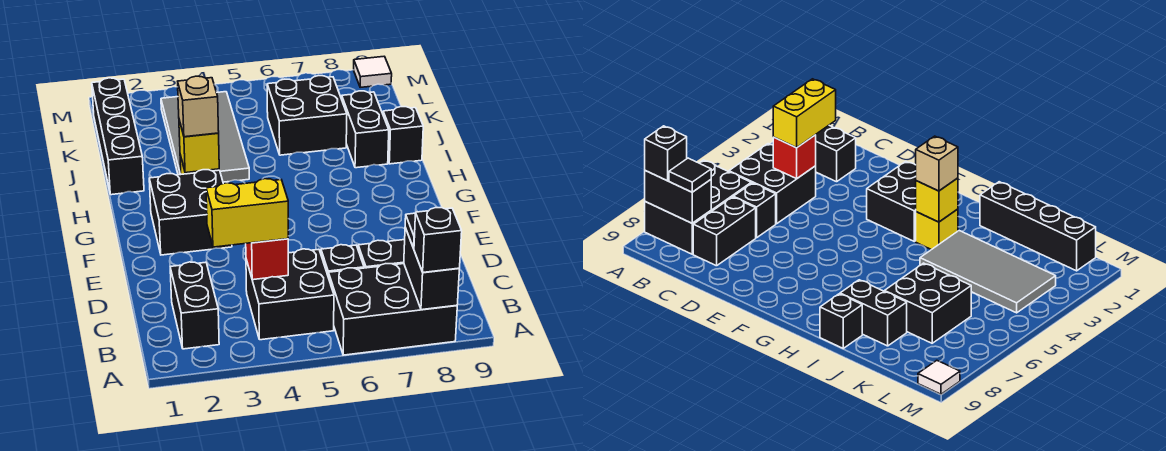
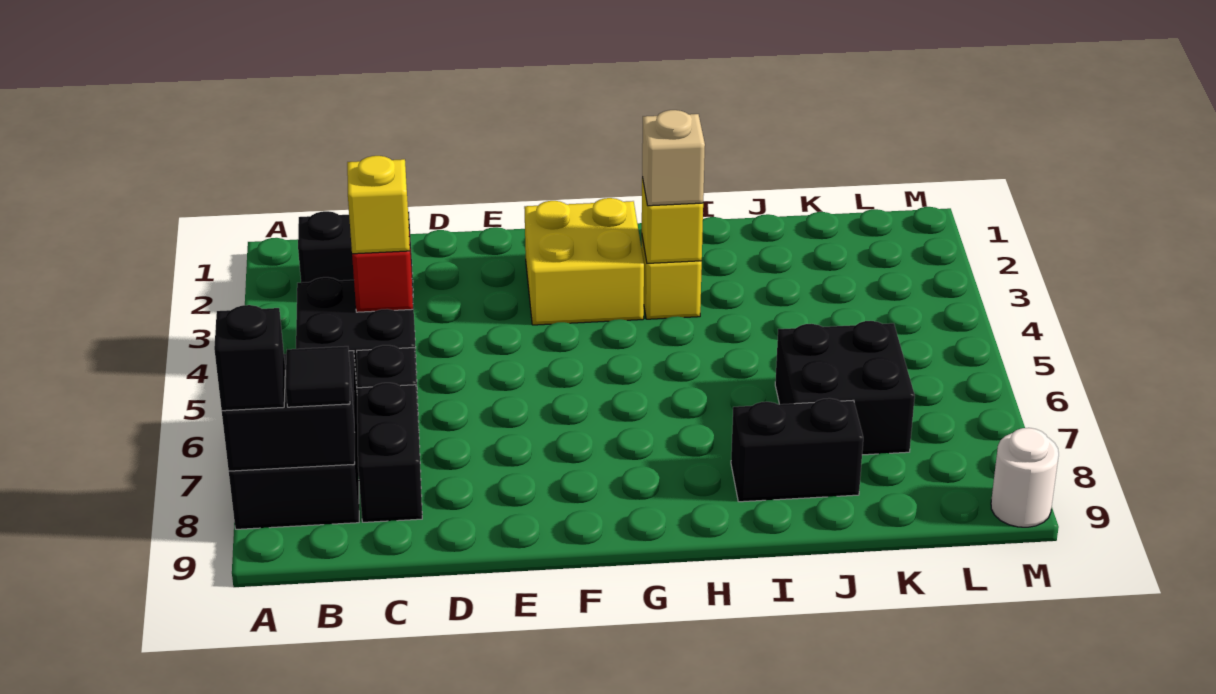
yellow brick C3:C4 level 3 -> yellow brick C4 level 3
black brick F2:G3 level 1 -> yellow brick F2:G3 level 1
black brick I1:L1 level 1 -> none
grey tile I3:L4 level 1 -> none
black brick I9 level 1 -> none
white tile M9 level 1 -> white round brick M9 level 1

